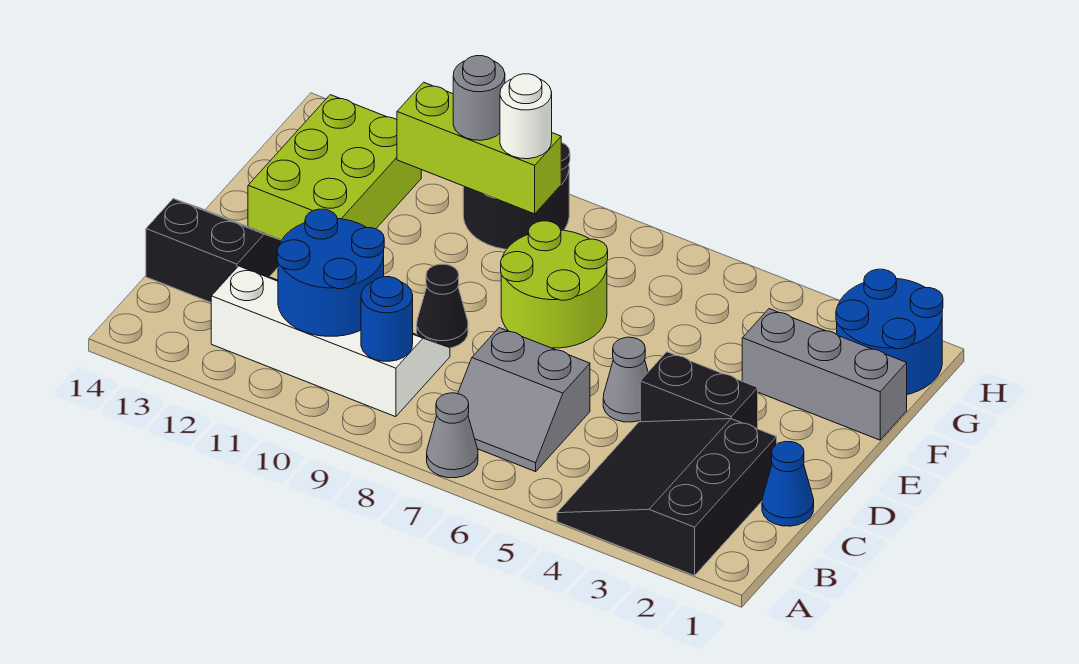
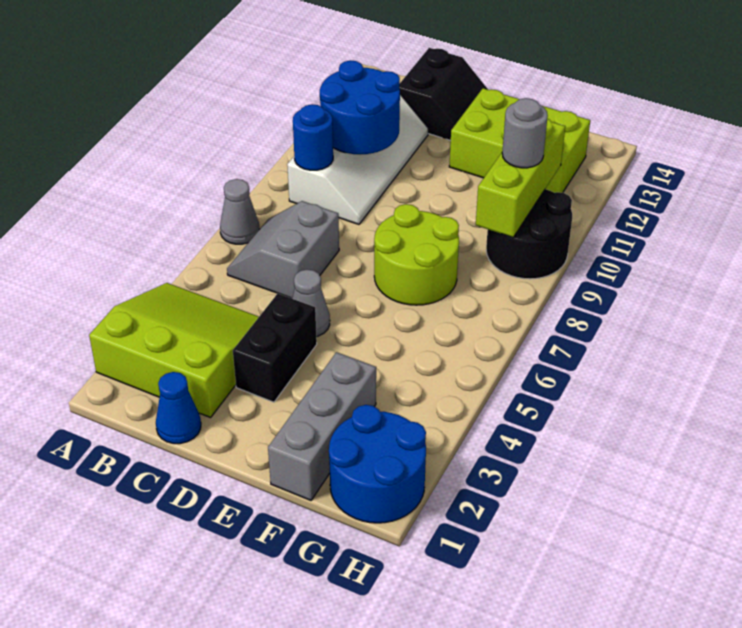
black slope A2:C4 level 1 top 2 -> lime slope A2:C4 level 1 top 2
black cone D9 level 1 -> none
white round brick G9 level 3 -> none

